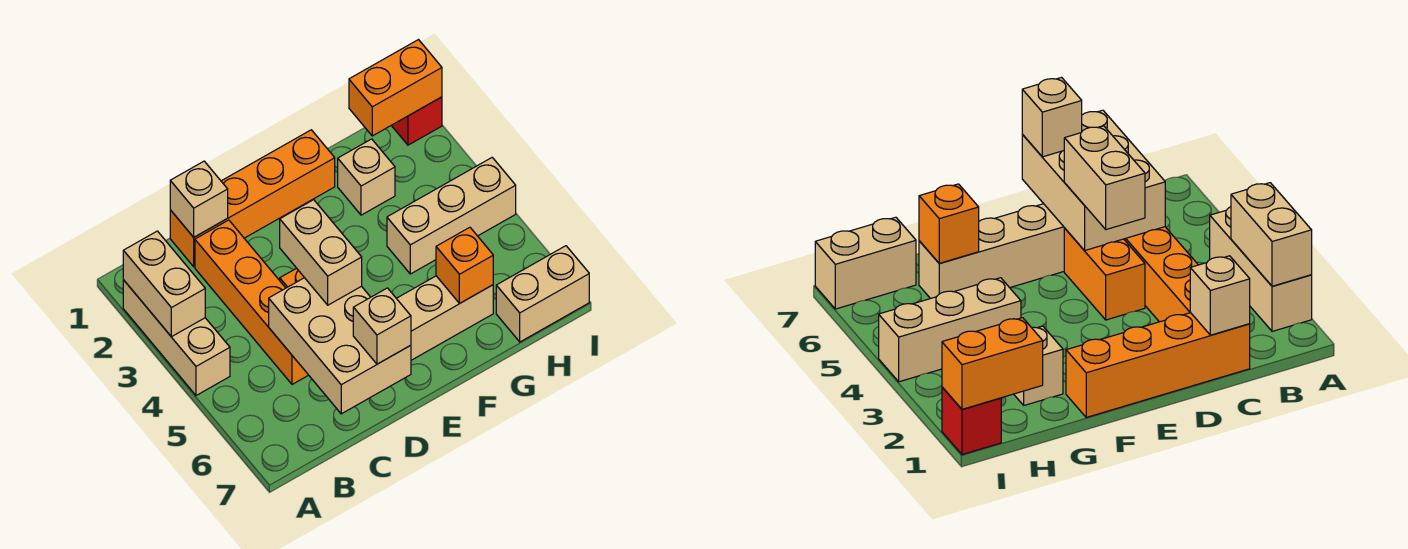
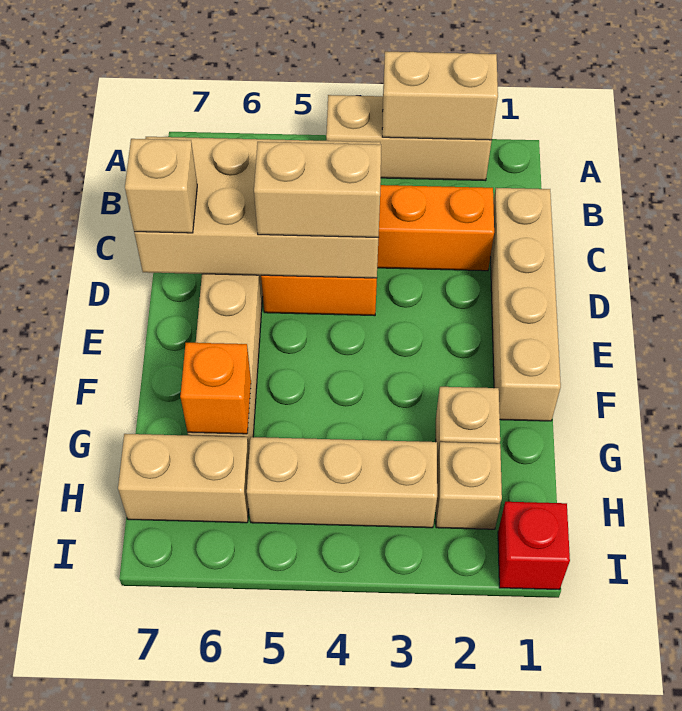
orange brick C1:F1 level 1 -> tan brick C1:F1 level 1
tan brick C1 level 2 -> tan brick H2 level 1
tan brick C5:D7 level 2 -> tan brick C4:D7 level 2
tan brick G4:I4 level 1 -> tan brick H3:H5 level 1
orange brick H1:I1 level 2 -> none
tan brick H7:I7 level 1 -> tan brick H6:H7 level 1

